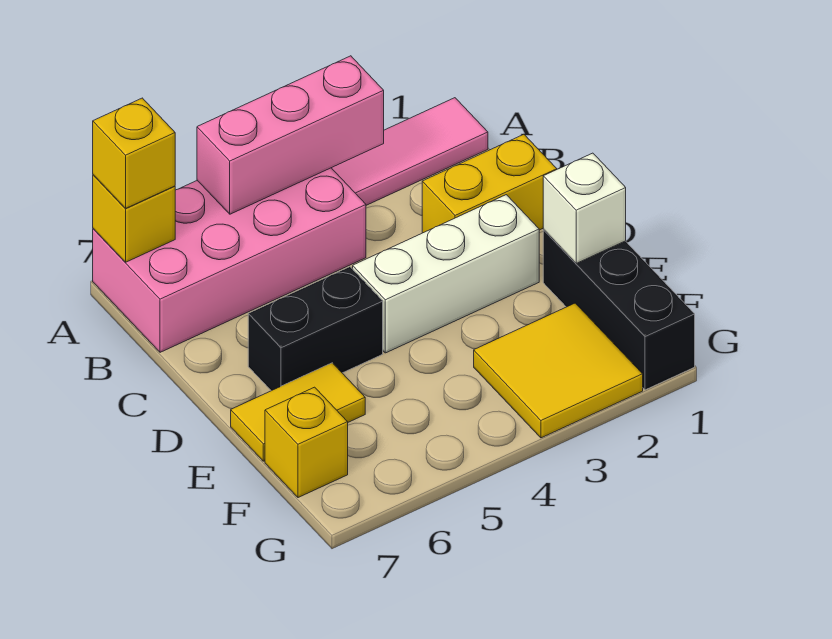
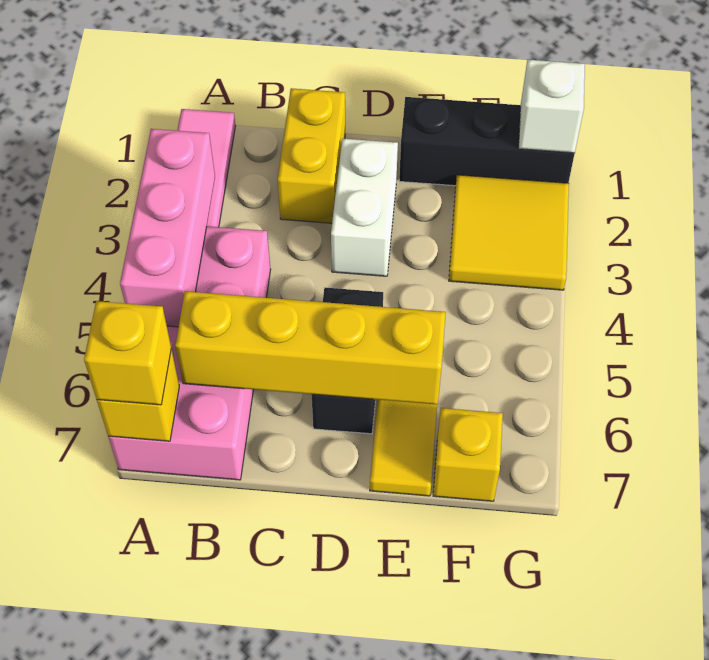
none -> yellow brick B6:E6 level 2
white brick D2:D4 level 1 -> white brick D2:D3 level 1
white brick E1 level 2 -> white brick G1 level 2

